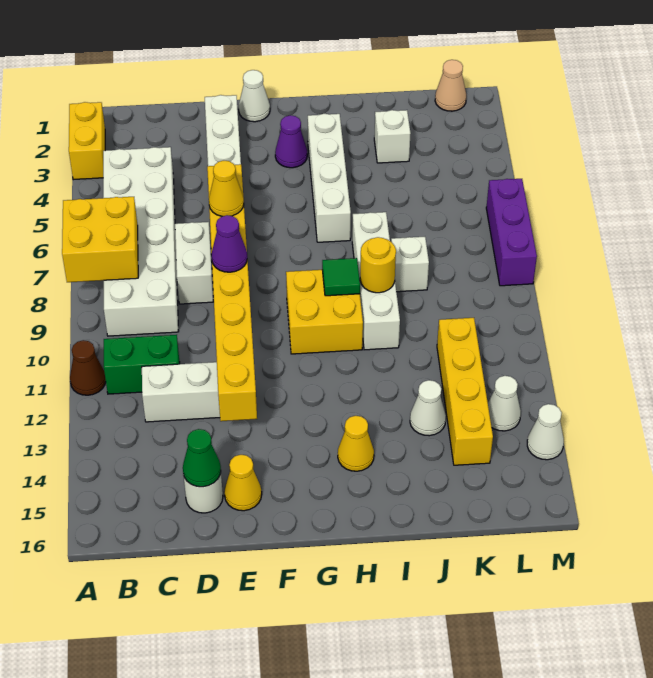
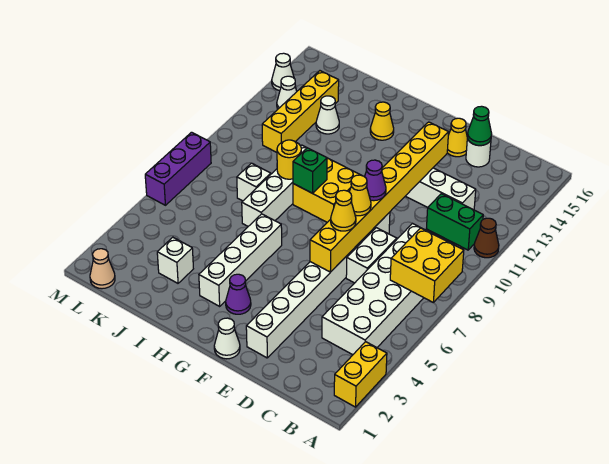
none -> yellow cone E8 level 3
green tile H9 level 2 -> green brick H9 level 2

